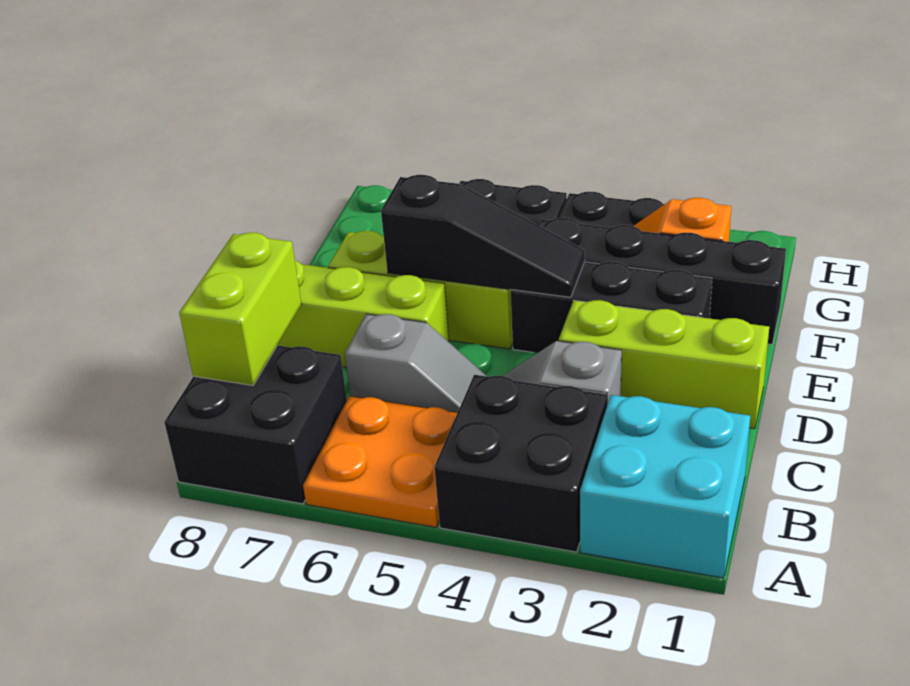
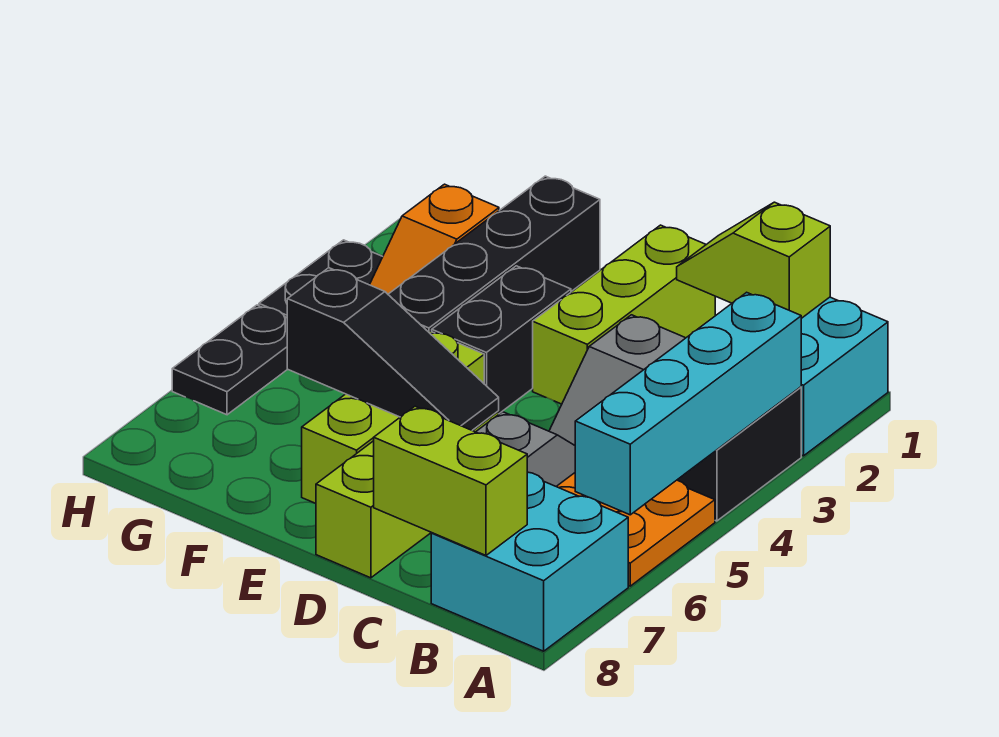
none -> cyan brick A3:A6 level 2
black brick A7:B8 level 1 -> cyan brick A7:B8 level 1
none -> lime slope B1:C1 level 2 top B
black brick E2:E4 level 1 -> black brick E3:E4 level 1
black slope E4:E6 level 2 top 6 -> black slope D6:F6 level 2 top F

